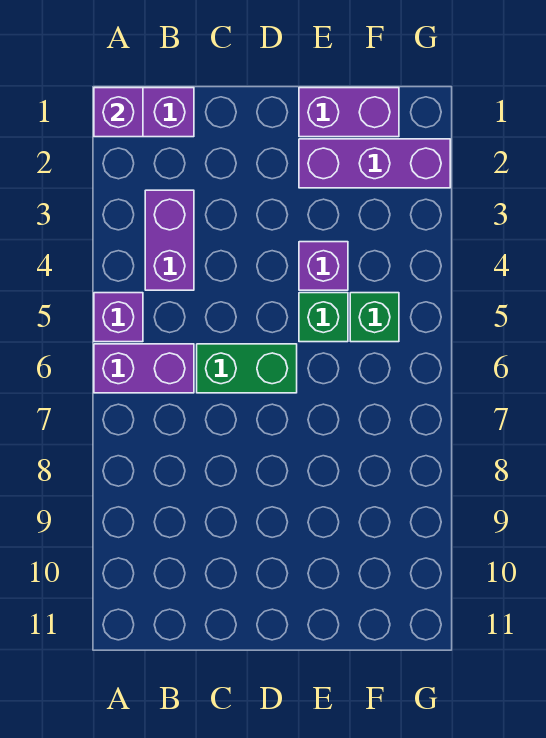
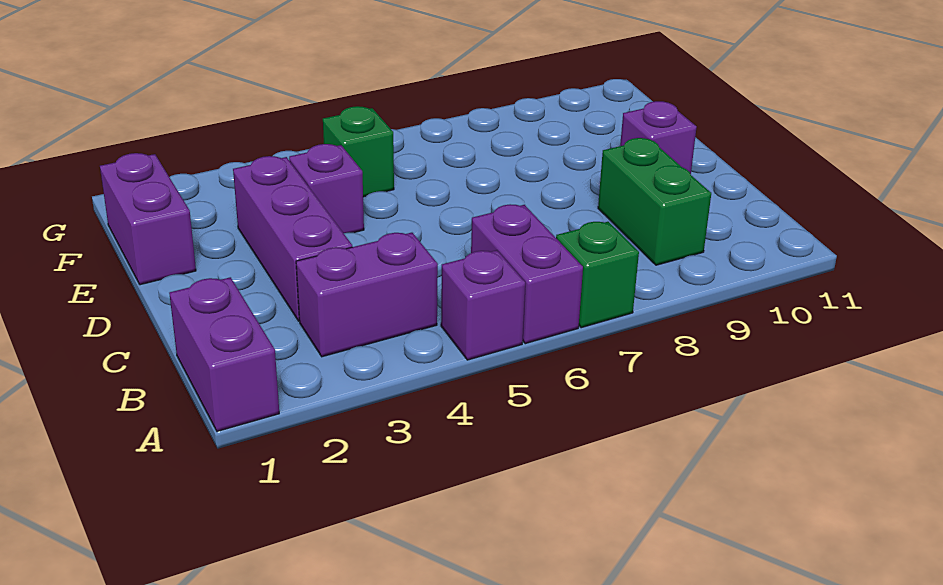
purple brick A1 level 2 -> purple brick D10 level 1
green brick C6:D6 level 1 -> green brick B9:C9 level 1
purple brick E2:G2 level 1 -> purple brick C3:E3 level 1
green brick E5 level 1 -> green brick A7 level 1

